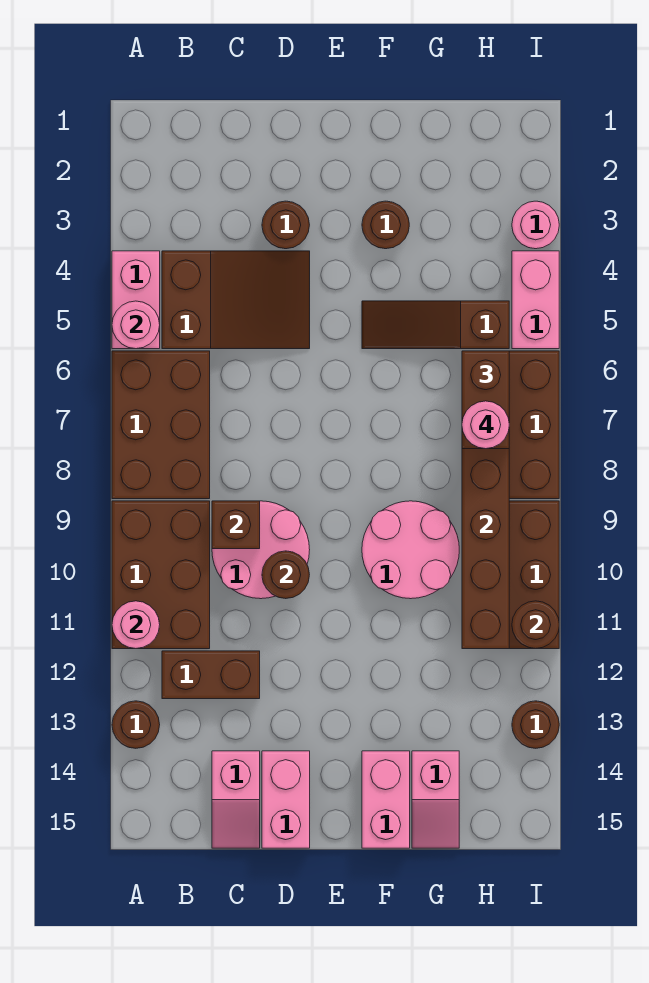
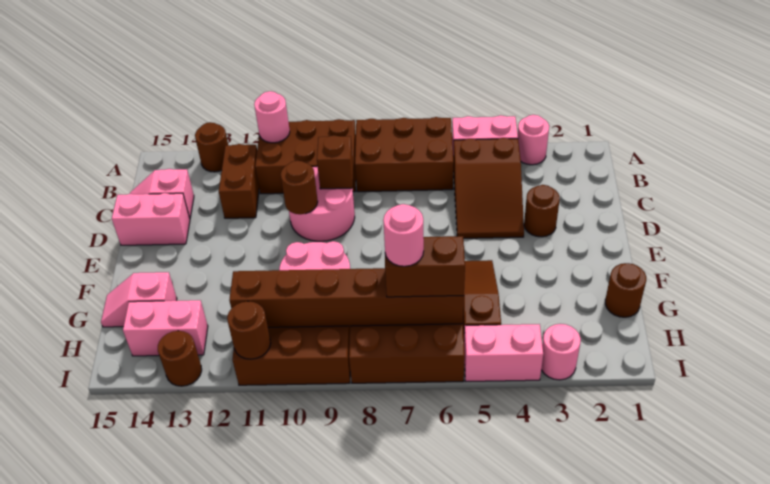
pink round brick A5 level 2 -> pink round brick A3 level 1
brown round brick F3 level 1 -> brown round brick G1 level 1
pink brick F14:F15 level 1 -> pink brick H13:H14 level 1

